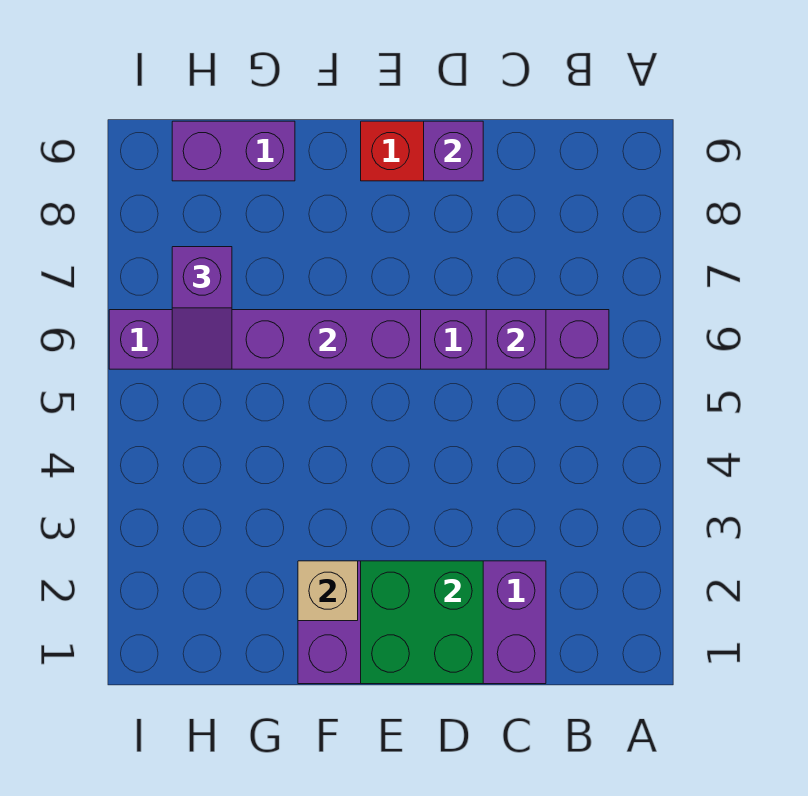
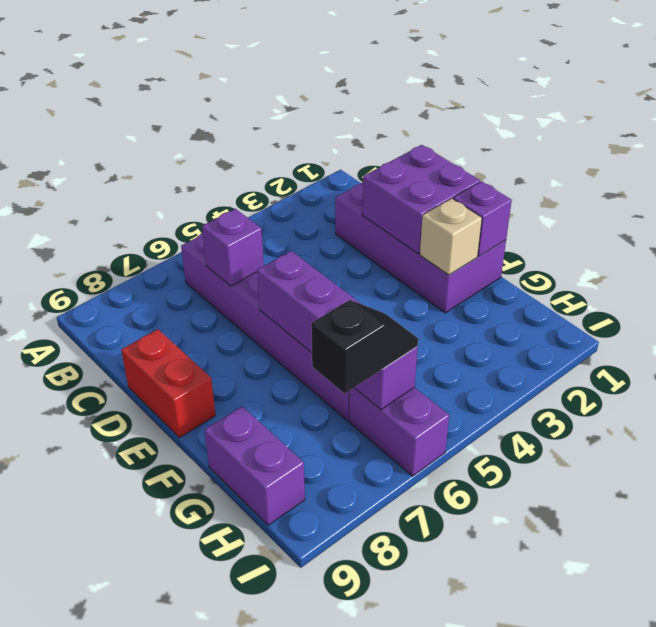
green brick D1:E2 level 2 -> purple brick D1:E2 level 2
purple brick D9 level 2 -> purple brick F1 level 2
purple slope H6:H7 level 3 top 7 -> black slope H6:H7 level 3 top 7

